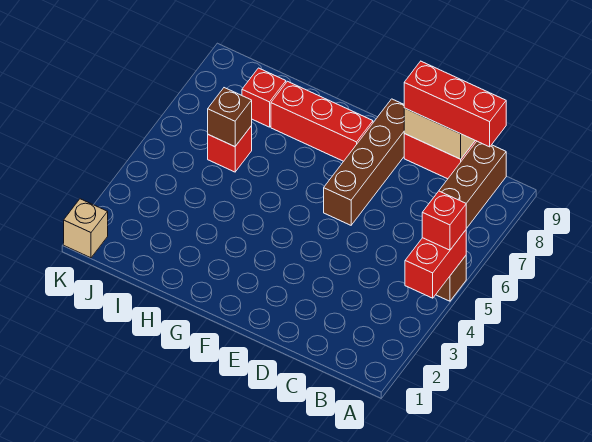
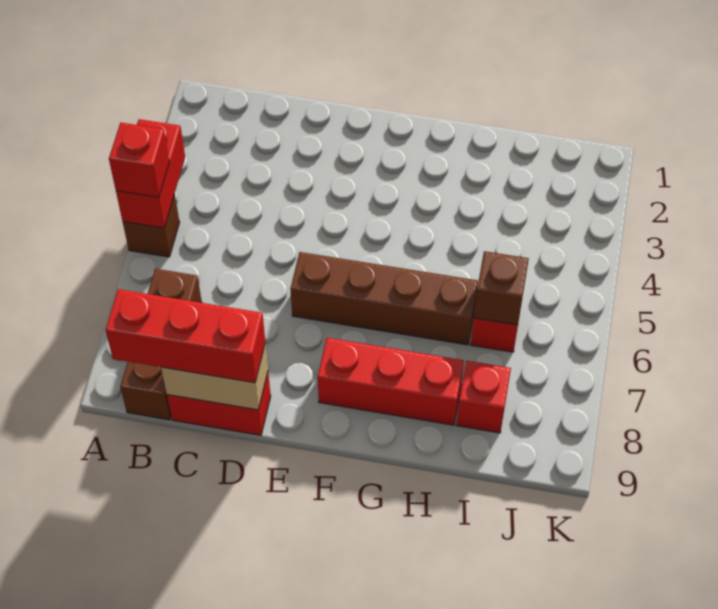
brown brick E6:E9 level 1 -> brown brick E6:H6 level 1
tan brick K1 level 1 -> none

